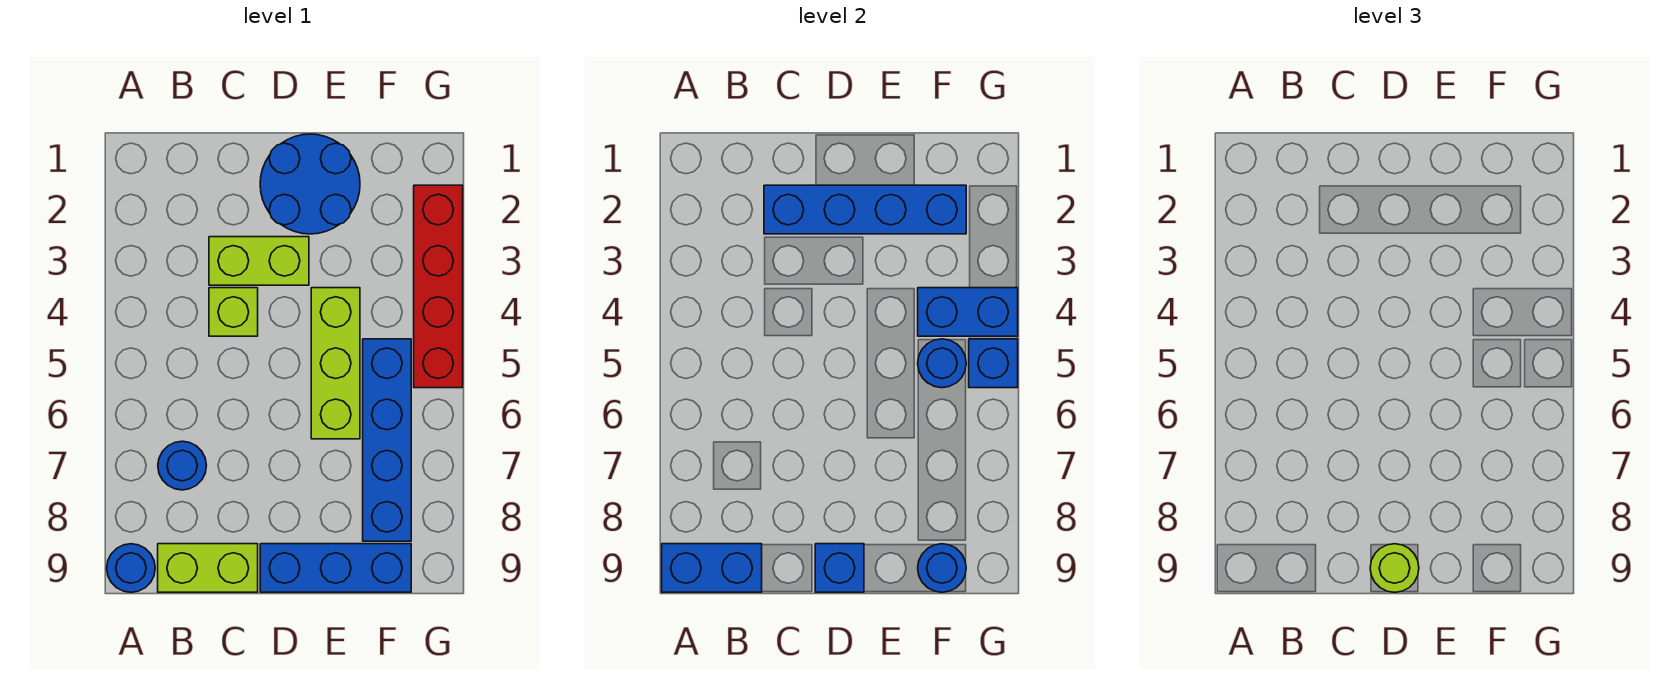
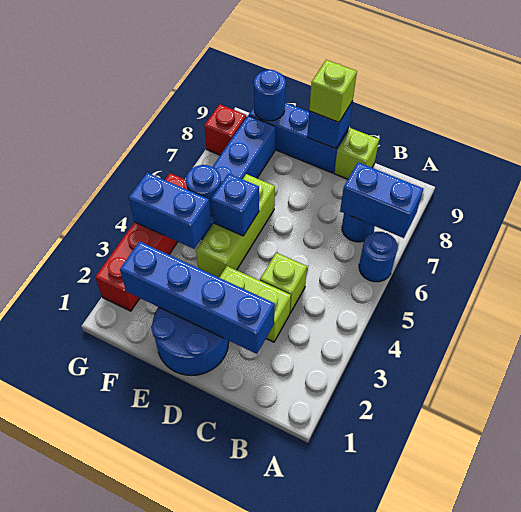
blue round brick A9 level 1 -> blue round brick A6 level 1
blue brick A9:B9 level 2 -> blue brick A7:B7 level 2
lime brick B9:C9 level 1 -> lime brick C9 level 1
lime round brick D9 level 3 -> lime brick D9 level 3
blue brick G5 level 2 -> blue brick E5 level 2
none -> red brick G8 level 1

